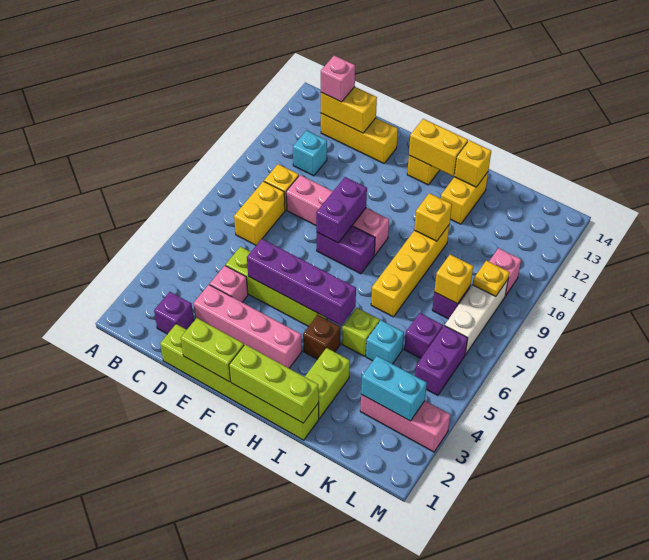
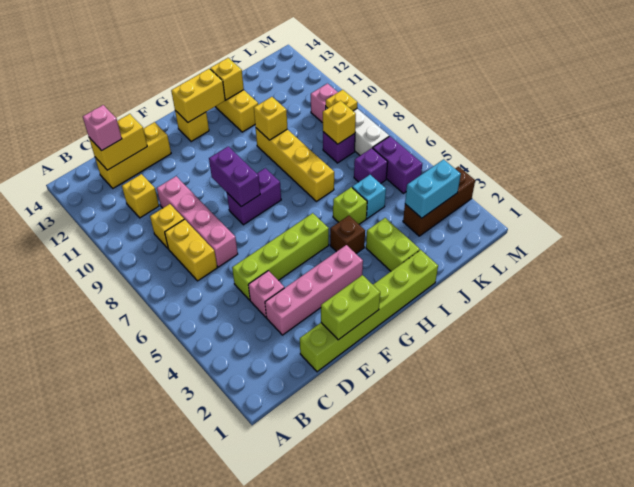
purple brick C2 level 1 -> none
cyan brick C11 level 1 -> yellow brick C11 level 1
pink brick D9:G9 level 1 -> pink brick D7:D10 level 1
purple brick E5:H5 level 2 -> none
lime brick G1:I1 level 2 -> none
pink brick K3:M3 level 1 -> brown brick K3:M3 level 1

